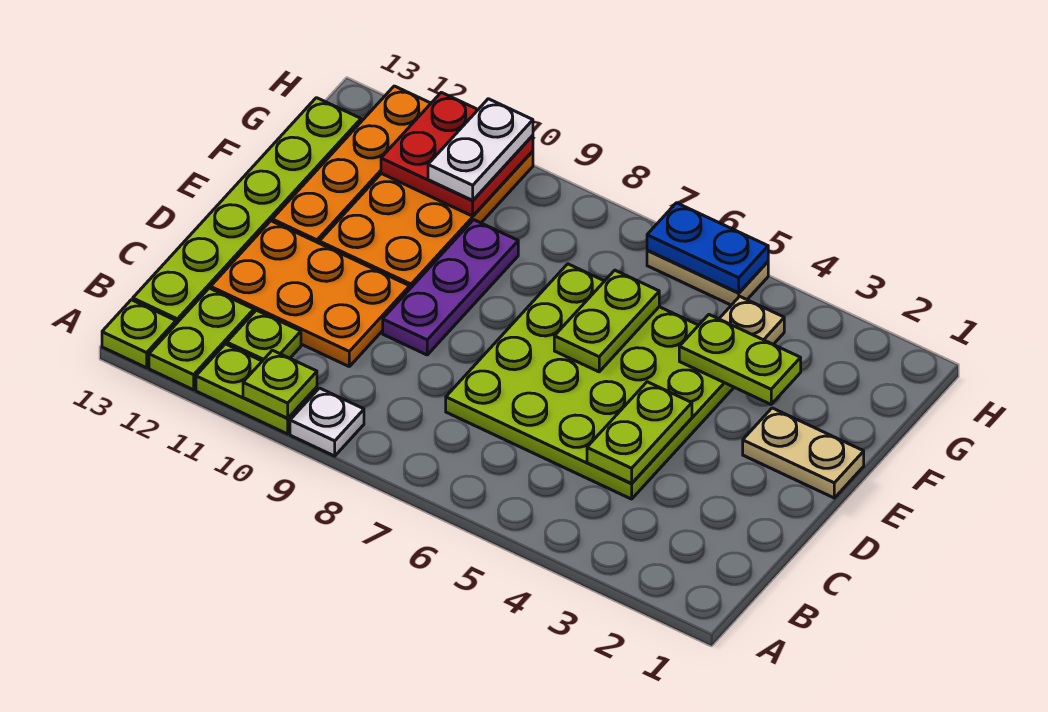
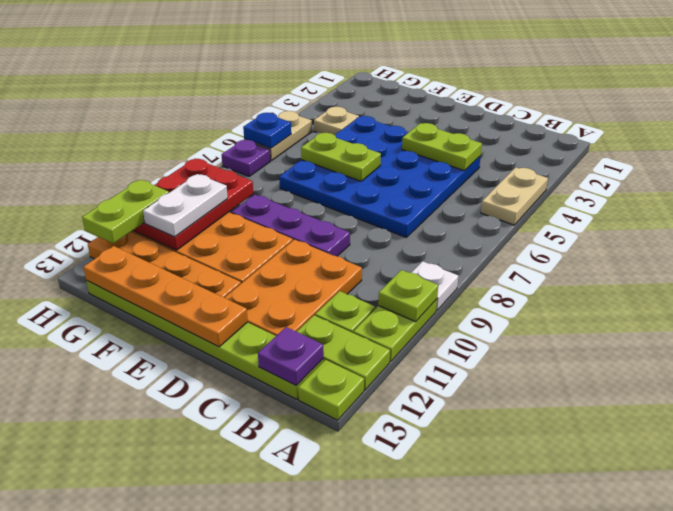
none -> purple plate B13 level 2
lime plate C4:F7 level 1 -> blue plate C4:F7 level 1
none -> orange plate D13:G13 level 2
tan plate E1:E2 level 1 -> tan plate A4:A5 level 1
lime plate F3:F4 level 2 -> lime plate H11:H12 level 3
red plate G10:H11 level 2 -> red plate G9:H11 level 2
white plate G10:H10 level 3 -> white plate G10:G11 level 3
blue plate H5:H6 level 2 -> blue plate H6 level 2
none -> purple plate H7 level 1

